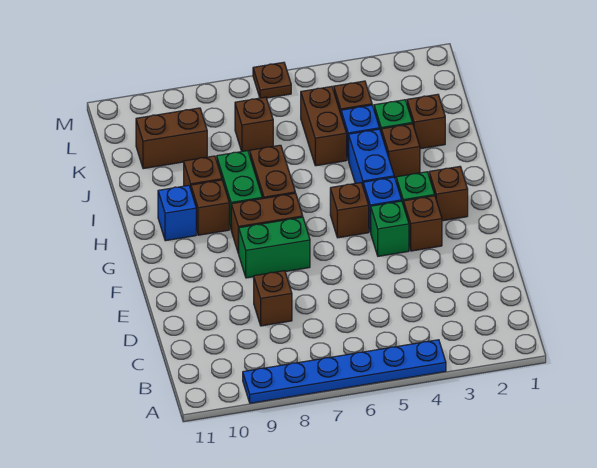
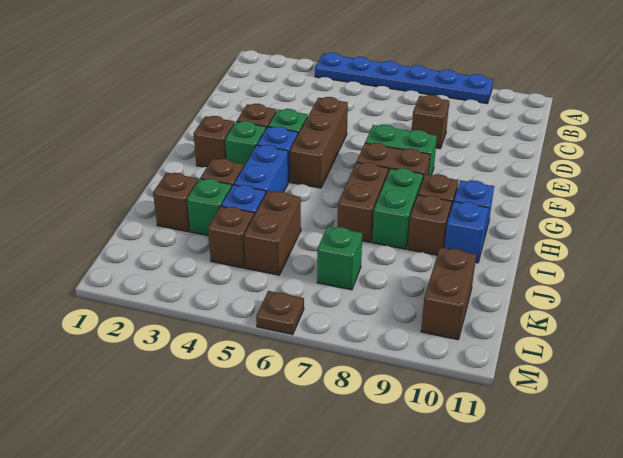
brown brick G5 level 1 -> brown brick E5:G5 level 1
none -> blue brick I10 level 1
brown brick K7 level 1 -> green brick K7 level 1
brown brick K9:K10 level 1 -> brown brick K10:L10 level 1

